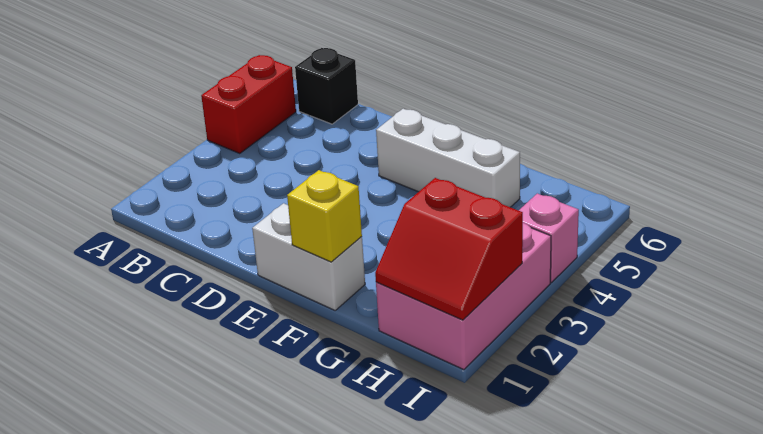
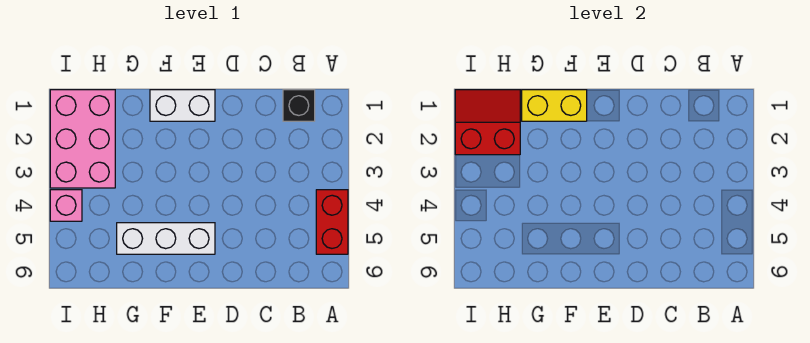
black brick B6 level 1 -> black brick B1 level 1
yellow brick F1 level 2 -> yellow brick F1:G1 level 2

